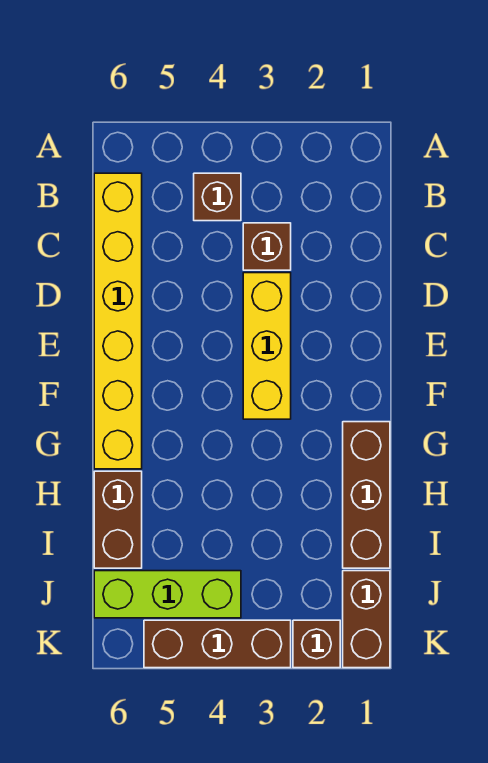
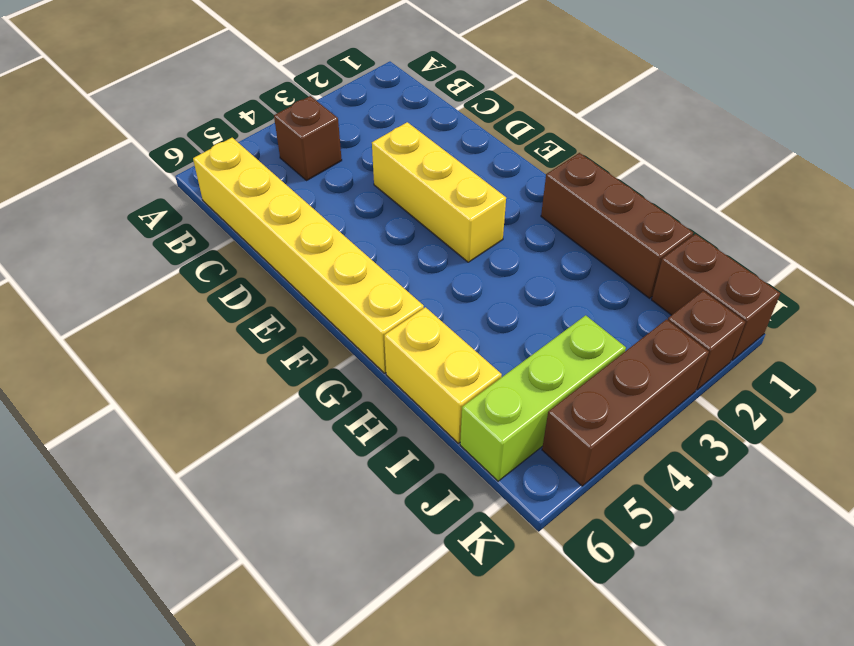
brown brick C3 level 1 -> none
brown brick H6:I6 level 1 -> yellow brick H6:I6 level 1

